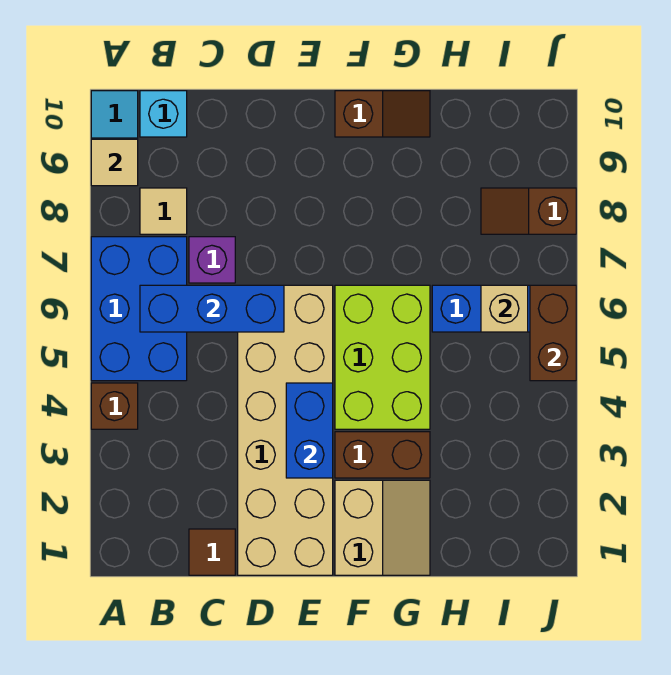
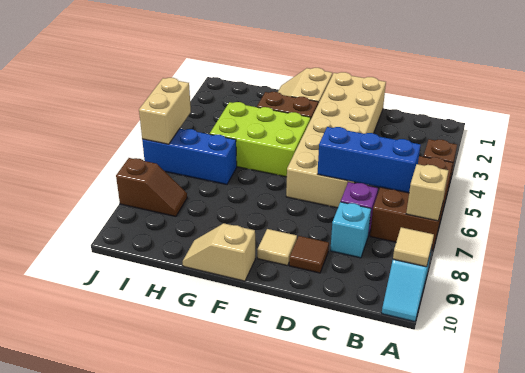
blue brick A5:B7 level 1 -> brown brick A5:B7 level 1
tan tile B8 level 1 -> tan tile E9 level 1
cyan brick B10 level 1 -> cyan brick C8 level 1
brown tile C1 level 1 -> brown tile D9 level 1
blue brick E3:E4 level 2 -> none
lime brick F4:G6 level 1 -> lime brick F4:H5 level 1
brown slope F10:G10 level 1 top F -> tan slope F10:G10 level 1 top F
tan brick I6 level 2 -> tan brick A7 level 2
brown brick J5:J6 level 2 -> tan brick J5:J6 level 2

